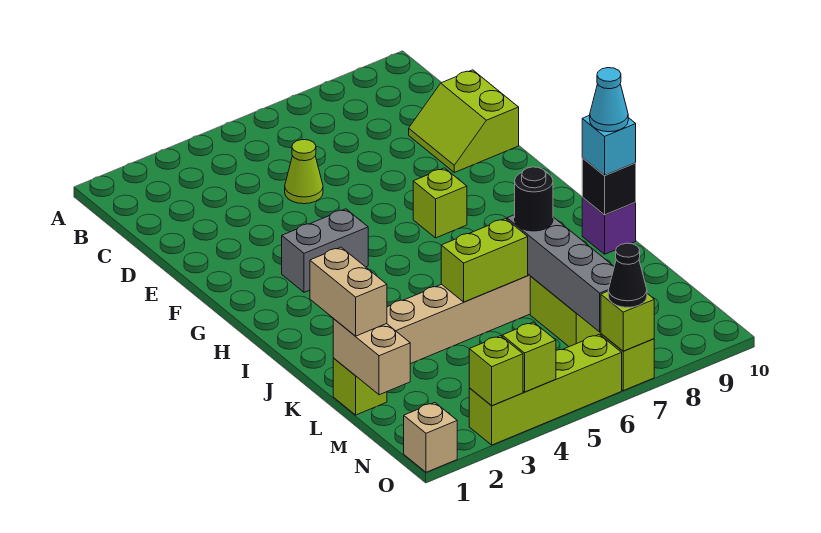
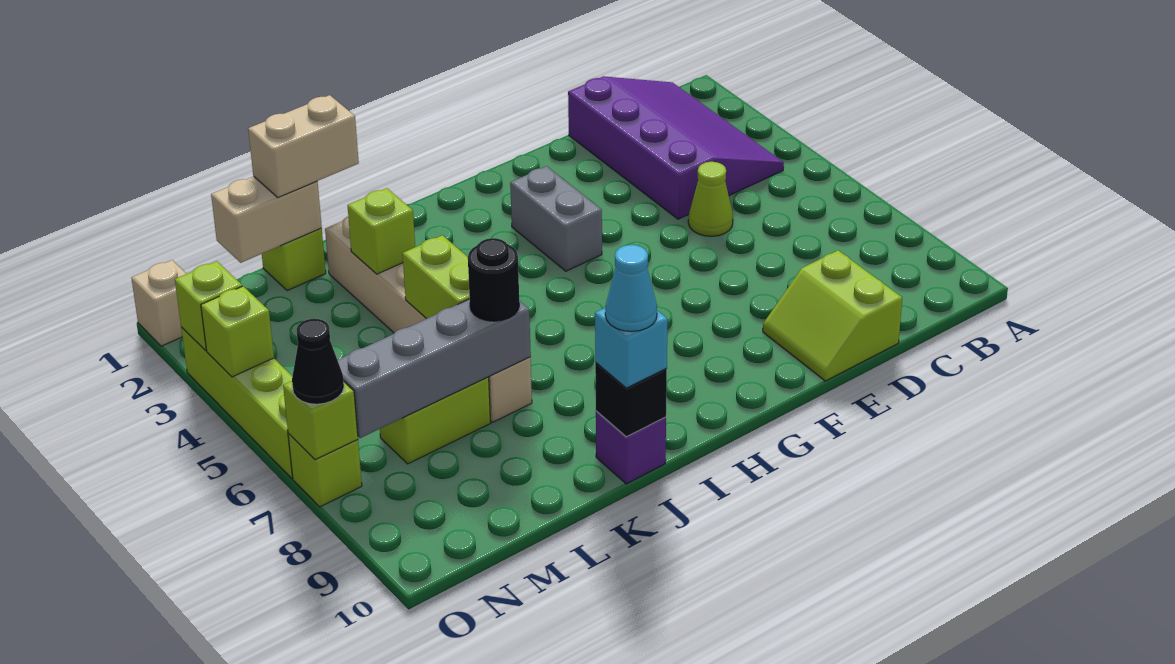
none -> purple slope B1:D4 level 1 top D
lime slope D9:E10 level 1 top 10 -> lime slope D9:E10 level 1 top D
lime brick G7 level 1 -> lime brick K3 level 2

